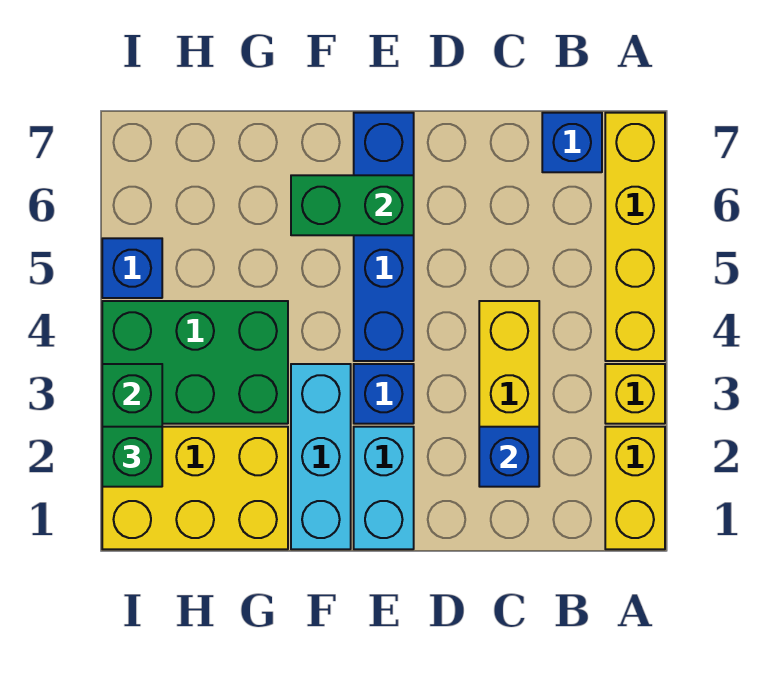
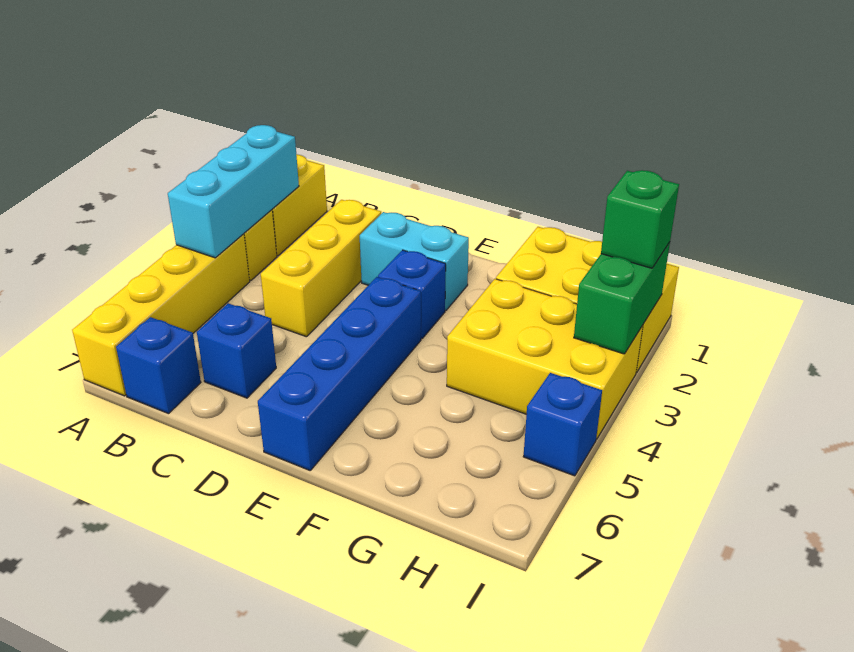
blue brick C2 level 2 -> blue brick C6 level 1
cyan brick E1:E2 level 1 -> cyan brick D2:E2 level 1
green brick E6:F6 level 2 -> none
cyan brick F1:F3 level 1 -> cyan brick A2:A4 level 2
green brick G3:I4 level 1 -> yellow brick G3:I4 level 1

